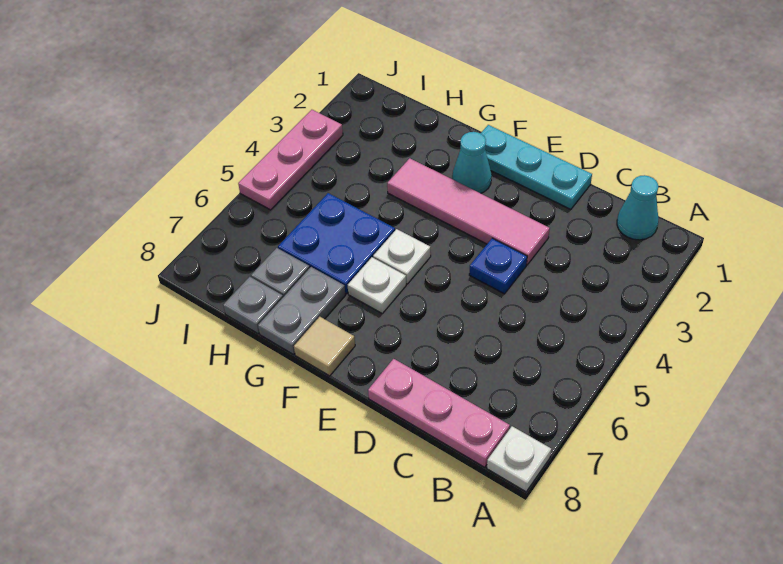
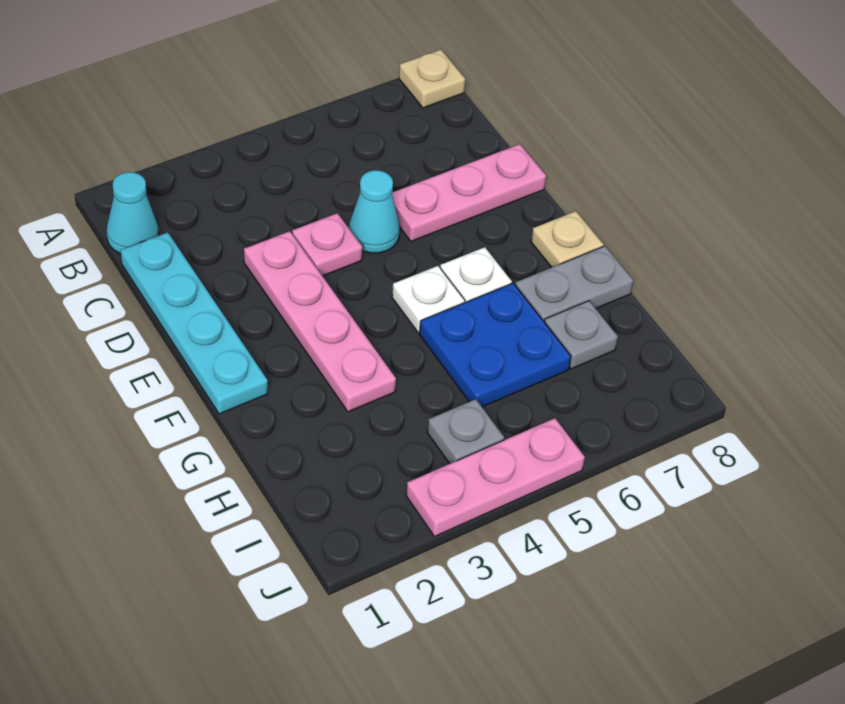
white plate A8 level 1 -> tan plate A8 level 1
pink plate B8:D8 level 1 -> pink plate D6:D8 level 1
cyan plate D1:F1 level 1 -> cyan plate C1:F1 level 1
pink tile D3:G3 level 1 -> pink plate D3:G3 level 1
blue plate D4 level 1 -> pink plate D4 level 1
cyan cone F2 level 1 -> cyan cone D5 level 1
tan tile F8 level 1 -> tan plate F8 level 1
grey plate H8 level 1 -> grey plate I4 level 1

